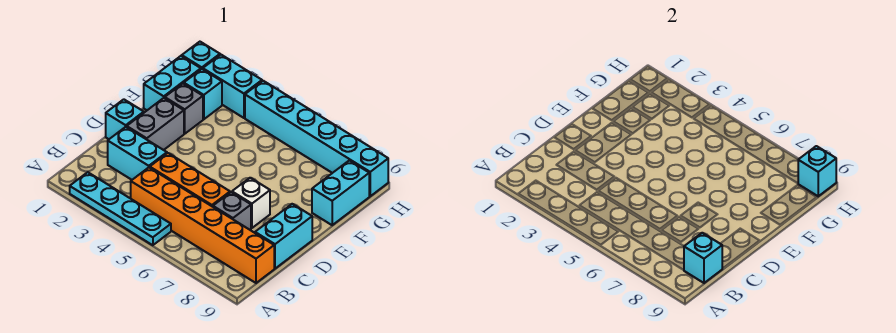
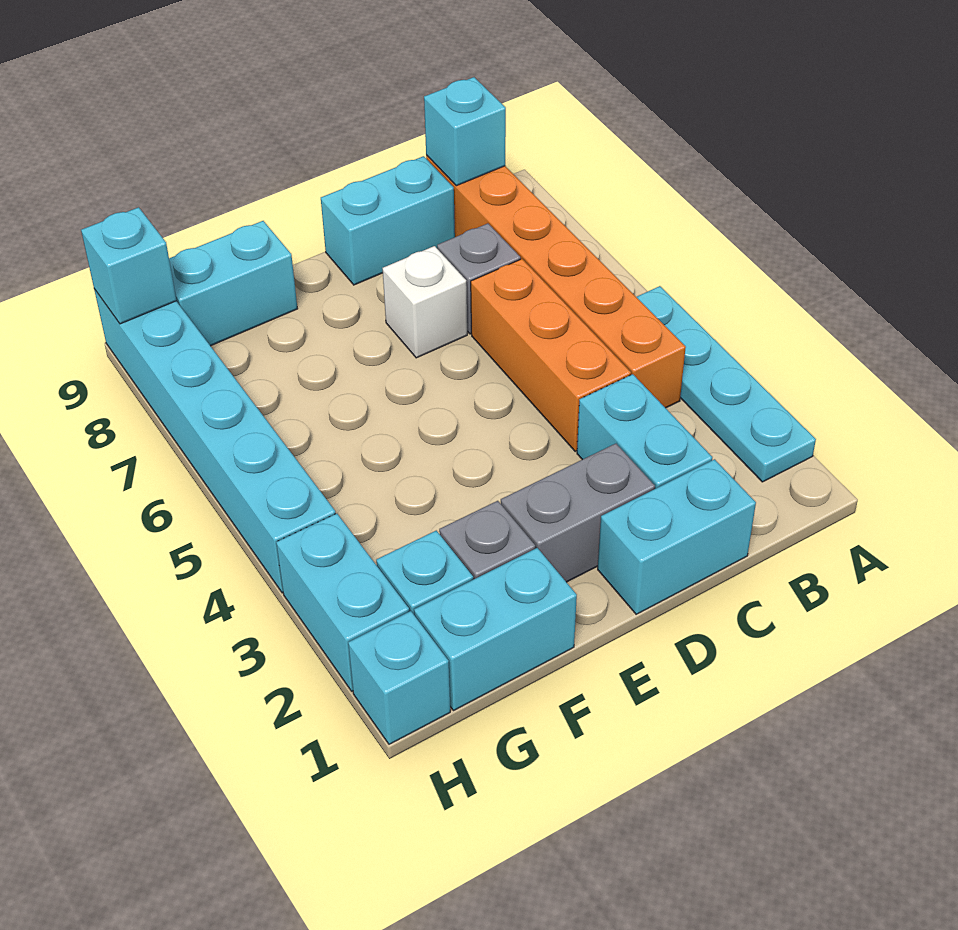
cyan brick D1 level 1 -> cyan brick C1:D1 level 1

